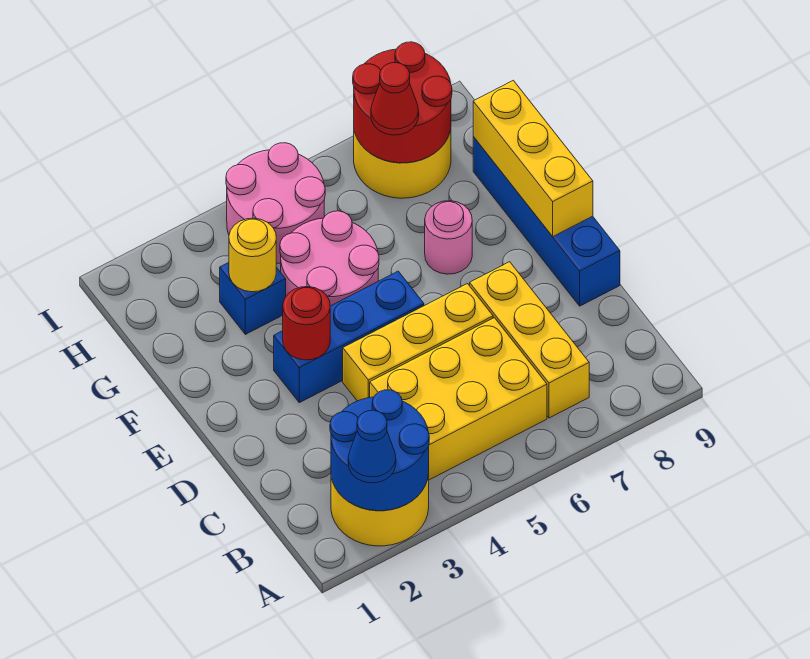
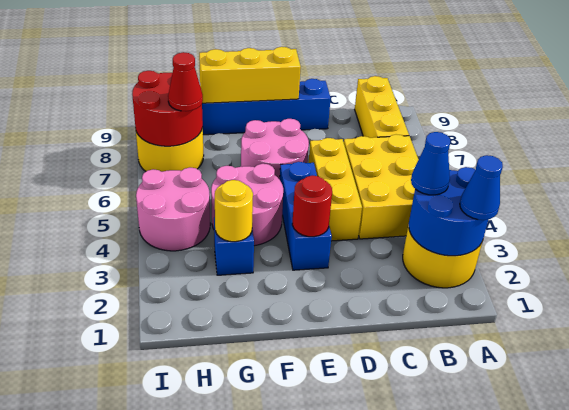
none -> blue cone B3 level 3
yellow brick B7:D7 level 1 -> yellow brick B7:B9 level 1
pink round brick F7 level 1 -> pink round brick E6:F7 level 1

